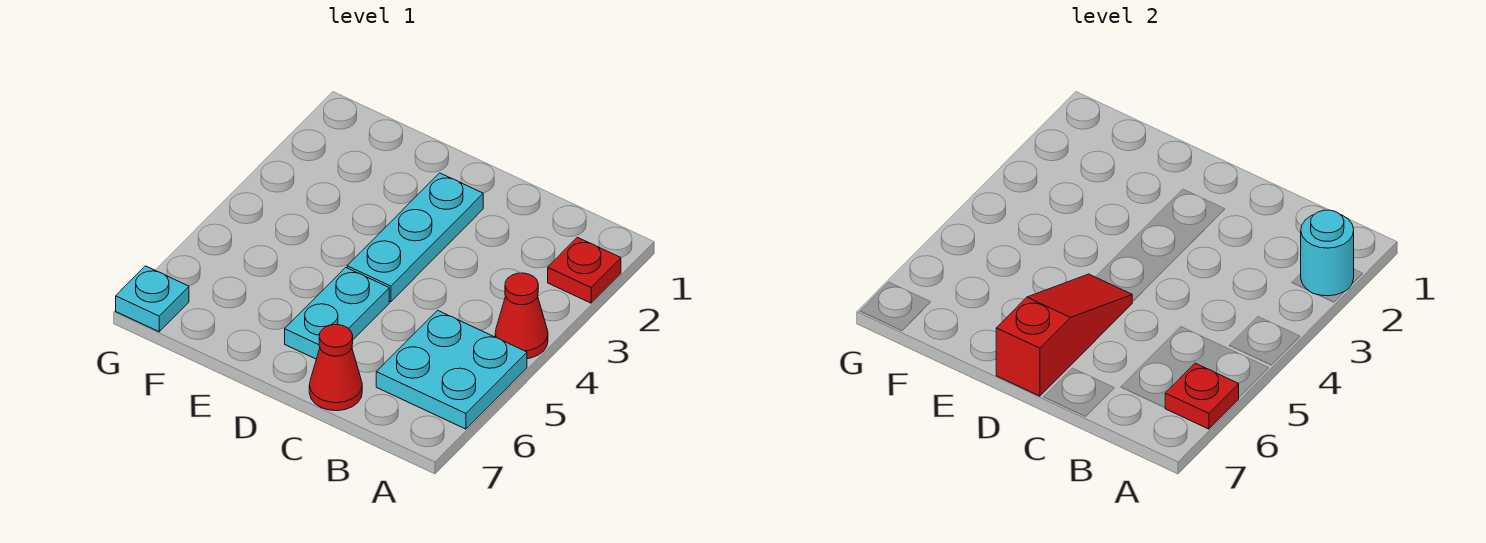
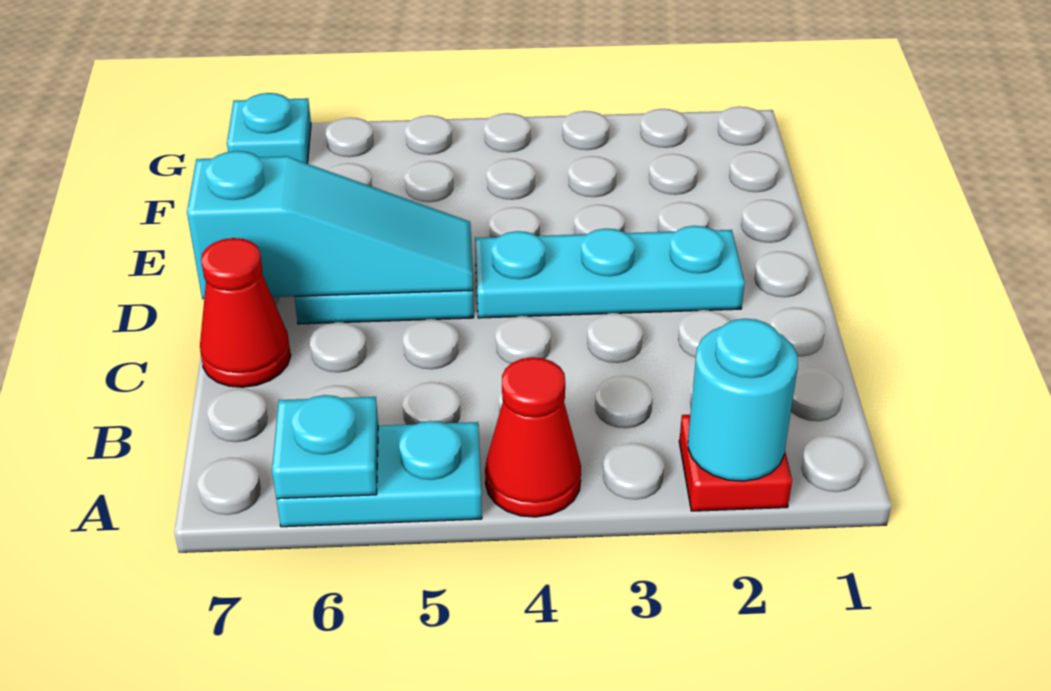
cyan plate A5:B6 level 1 -> cyan plate A5:A6 level 1
red plate A6 level 2 -> cyan plate A6 level 2
red slope D5:D7 level 2 top 7 -> cyan slope D5:D7 level 2 top 7

